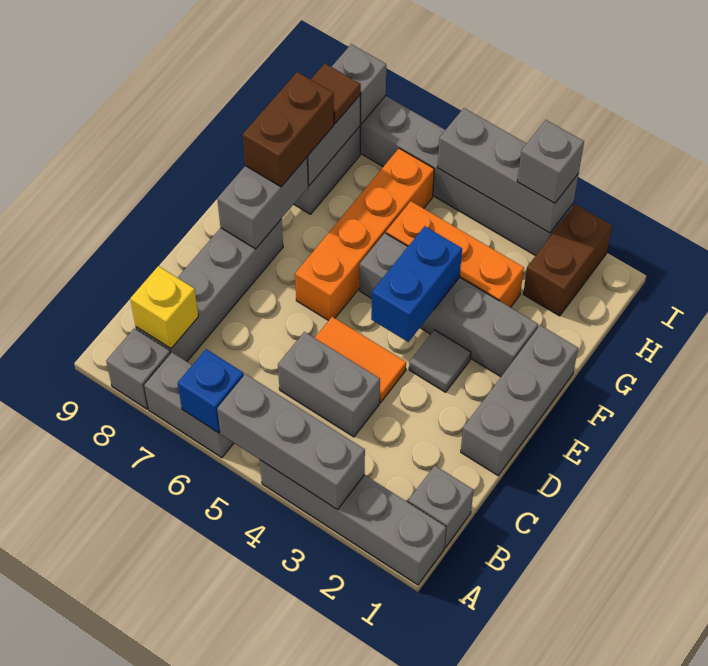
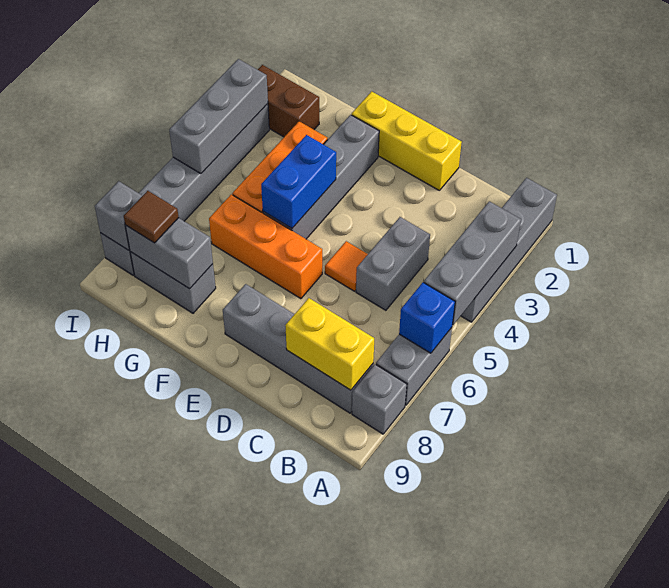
grey brick B1 level 1 -> none
yellow brick B8 level 2 -> yellow brick B8:C8 level 2
grey brick D1:F1 level 1 -> yellow brick D1:F1 level 1
orange tile D4:D5 level 1 -> orange tile D5 level 1
grey tile E3 level 1 -> none
blue brick E4:F4 level 2 -> blue brick F4:F5 level 2
orange brick E6:H6 level 1 -> orange brick E6:G6 level 1
grey brick E8:F8 level 2 -> none
brown brick F8:G8 level 3 -> none
grey brick I3 level 3 -> none

